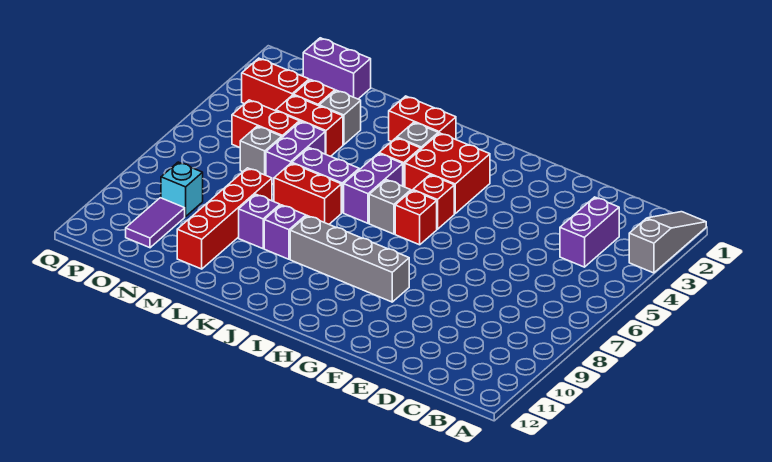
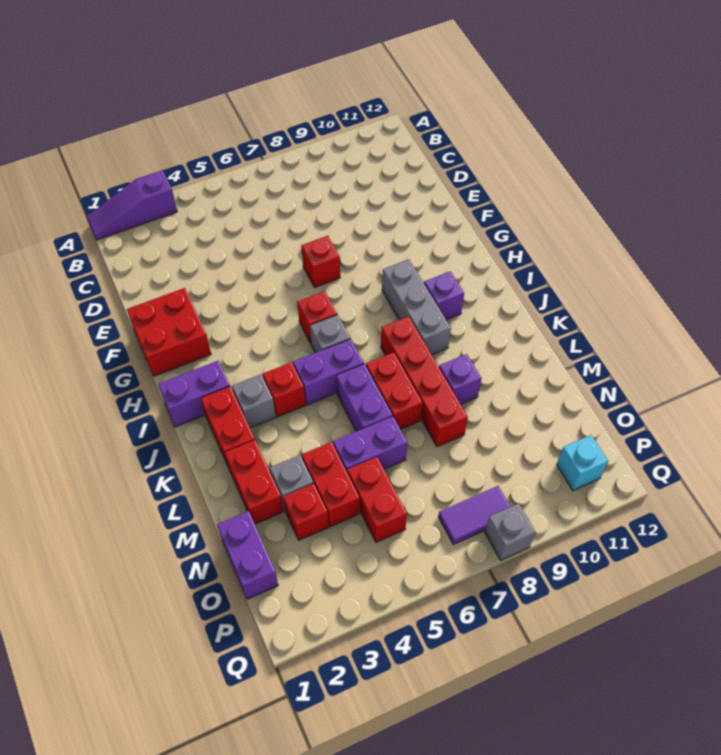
grey slope A1:A3 level 1 top 3 -> purple slope A1:A3 level 1 top 3
purple brick C3:C4 level 1 -> purple brick I1:I2 level 1
grey brick G9:J9 level 1 -> grey brick H9:J9 level 1
red brick H3:I4 level 1 -> red brick F1:G2 level 1
red brick H5 level 1 -> red brick F7 level 1
purple brick K9 level 1 -> purple brick I10 level 1
red brick M8:M11 level 1 -> red brick J8:M8 level 1
grey brick N6 level 1 -> grey brick Q8 level 1
red brick O3:P3 level 1 -> red brick L2:M2 level 1
cyan brick O9 level 1 -> cyan brick P11 level 1
purple tile O10:O11 level 1 -> purple tile P7:P8 level 1

